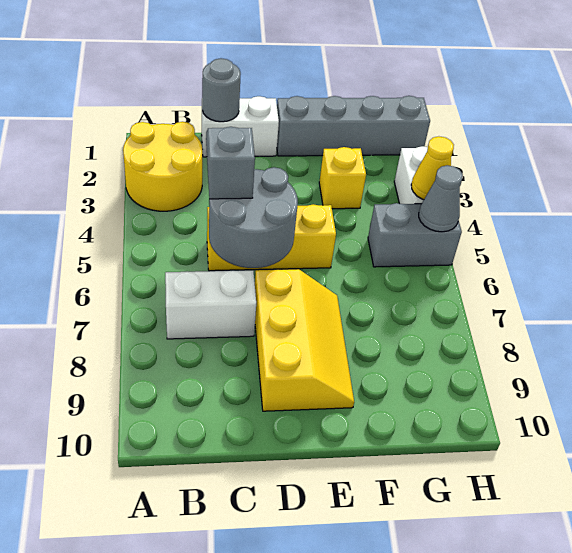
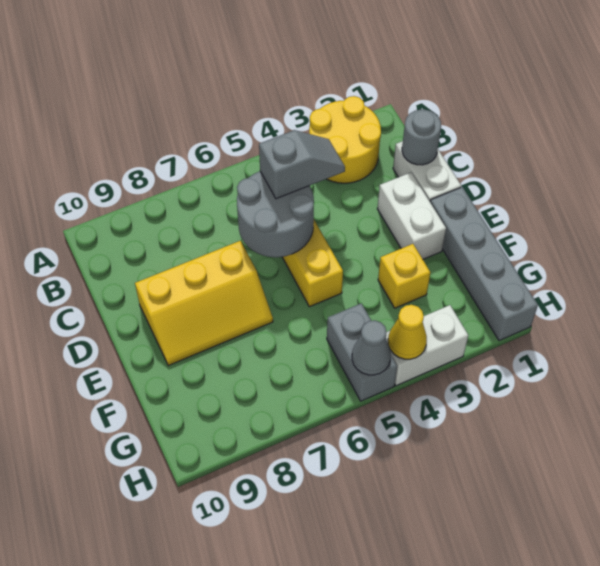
white brick B7:C7 level 1 -> white brick D2:E2 level 1

